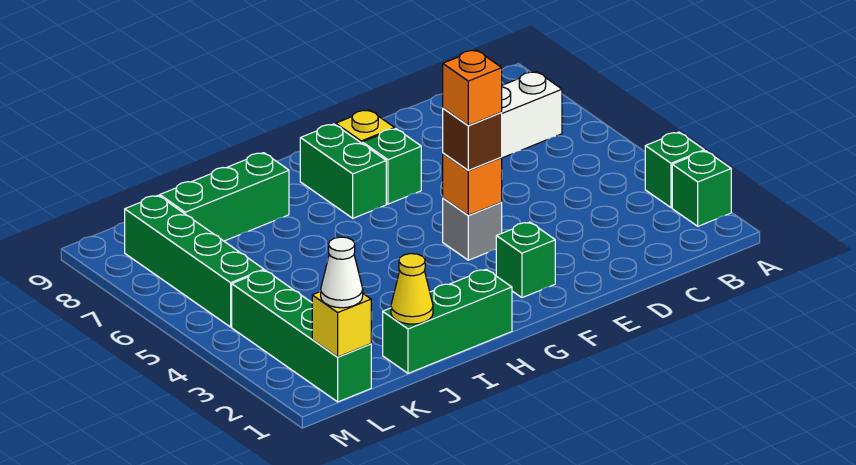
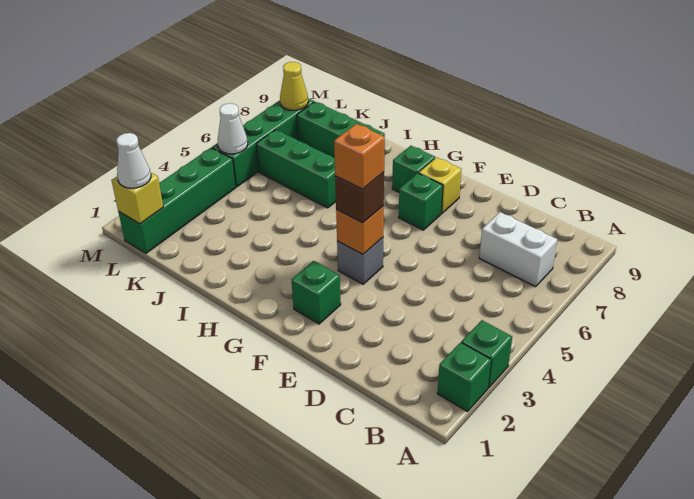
green brick G7:G8 level 1 -> green brick G8 level 1
green brick H1:J1 level 1 -> green brick I6:K6 level 1
yellow cone J1 level 2 -> yellow cone L8 level 2
none -> white cone L5 level 2

